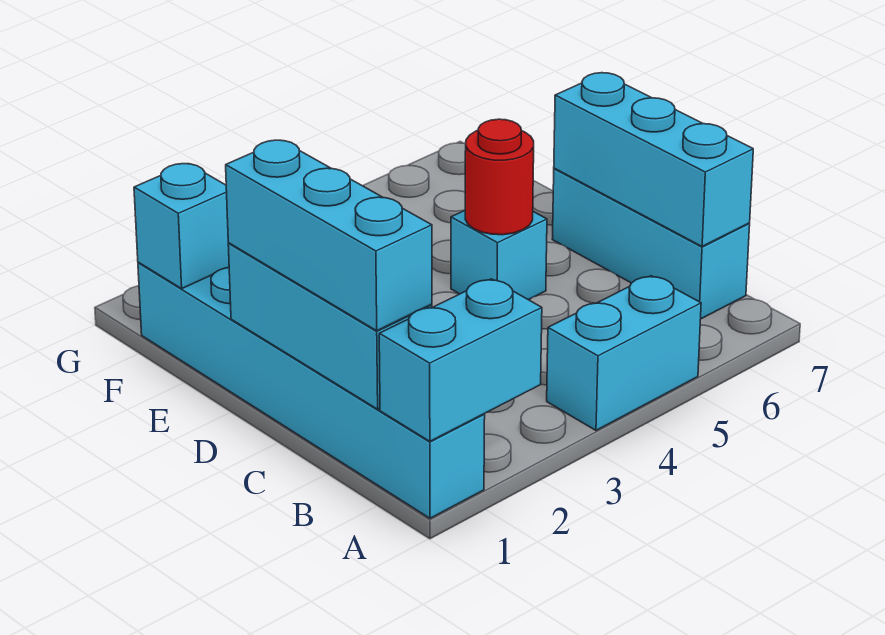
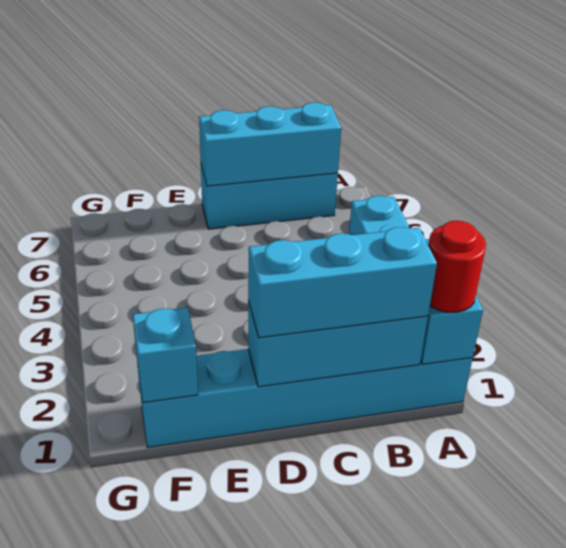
cyan brick D5 level 1 -> none
red round brick D5 level 2 -> red round brick A1 level 3

